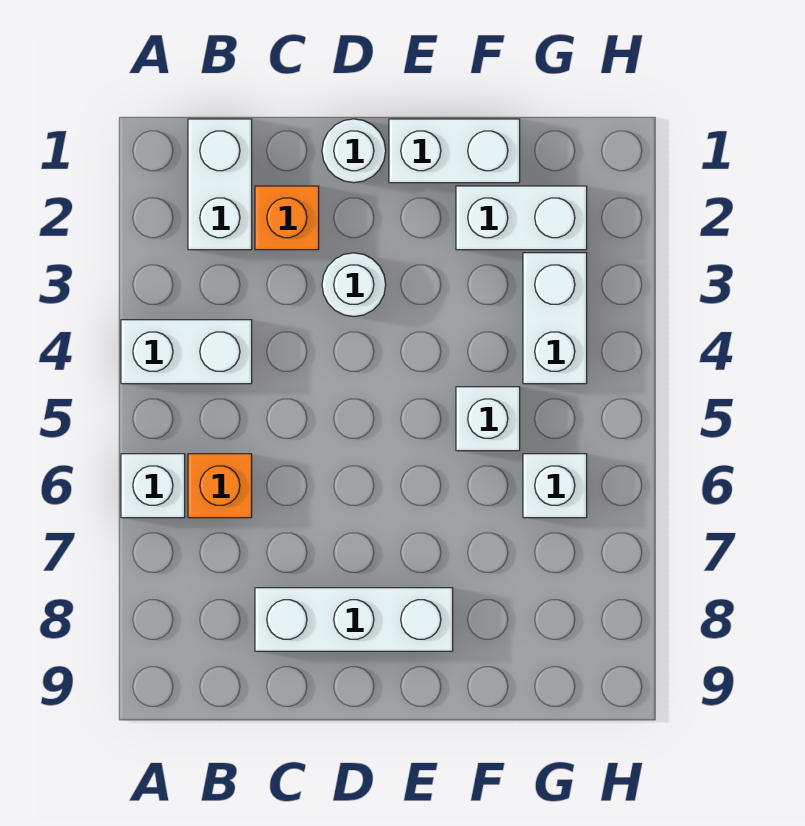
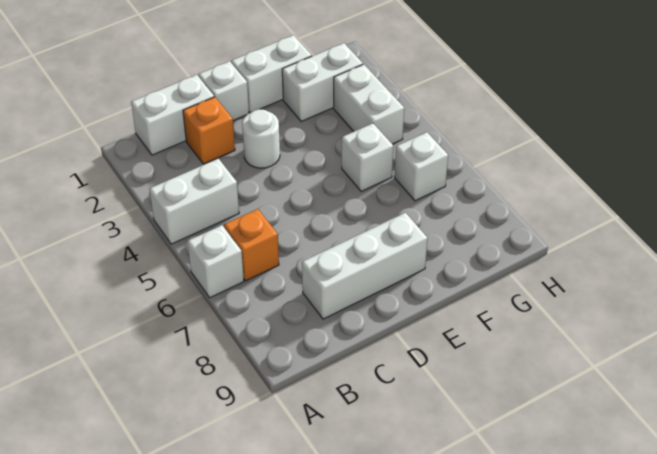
white brick B1:B2 level 1 -> white brick B1:C1 level 1
white round brick D1 level 1 -> white brick D1 level 1

